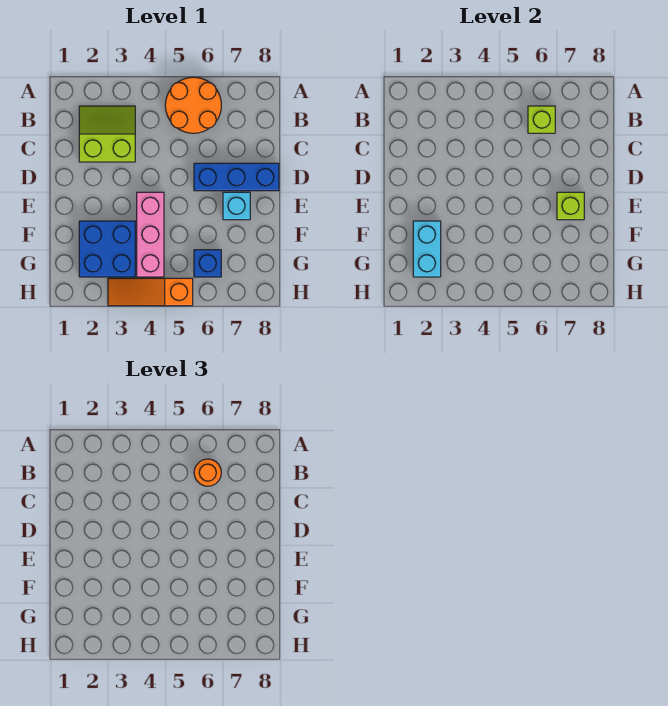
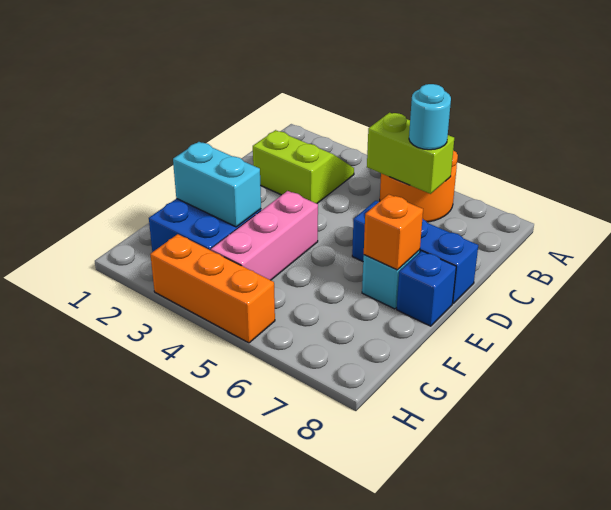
lime brick B6 level 2 -> lime brick B5:B6 level 2
orange round brick B6 level 3 -> cyan round brick B6 level 3
lime brick E7 level 2 -> orange brick E7 level 2
cyan brick F2:G2 level 2 -> cyan brick F2:F3 level 2
blue brick G6 level 1 -> blue brick E8 level 1
orange slope H3:H5 level 1 top 5 -> orange brick H3:H5 level 1

